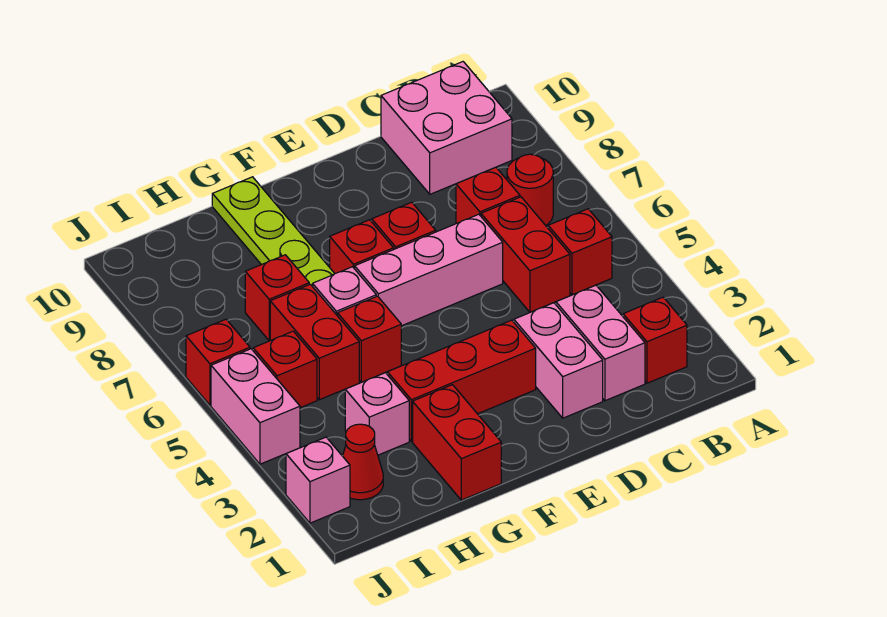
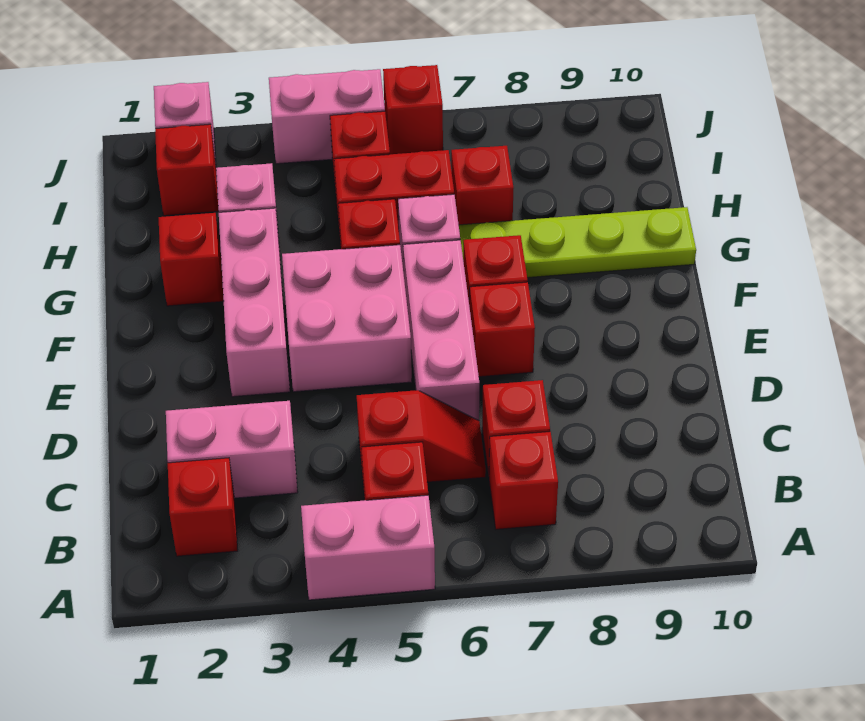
red round brick B7 level 1 -> red brick B7 level 1
pink brick B9:C10 level 1 -> pink brick E4:F5 level 1
red brick C5:C6 level 1 -> red slope C5:C6 level 1 top 5
pink brick D2:D3 level 1 -> pink brick A4:A5 level 1
red brick E3:G3 level 1 -> pink brick E3:G3 level 1
red brick G1:G2 level 1 -> red brick G2 level 1
red cone I2 level 1 -> red brick I2 level 1

